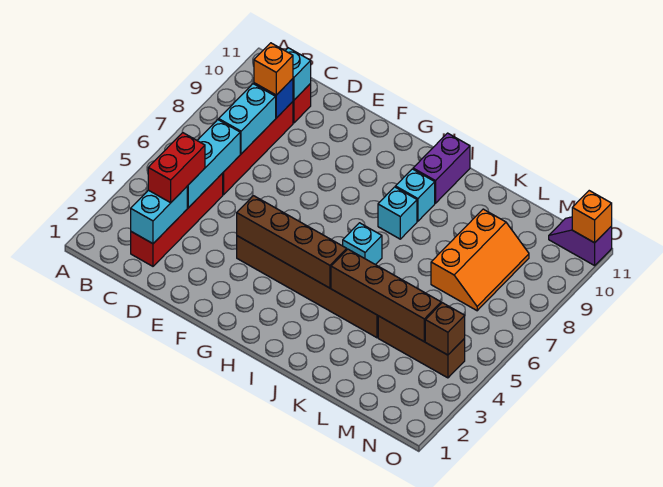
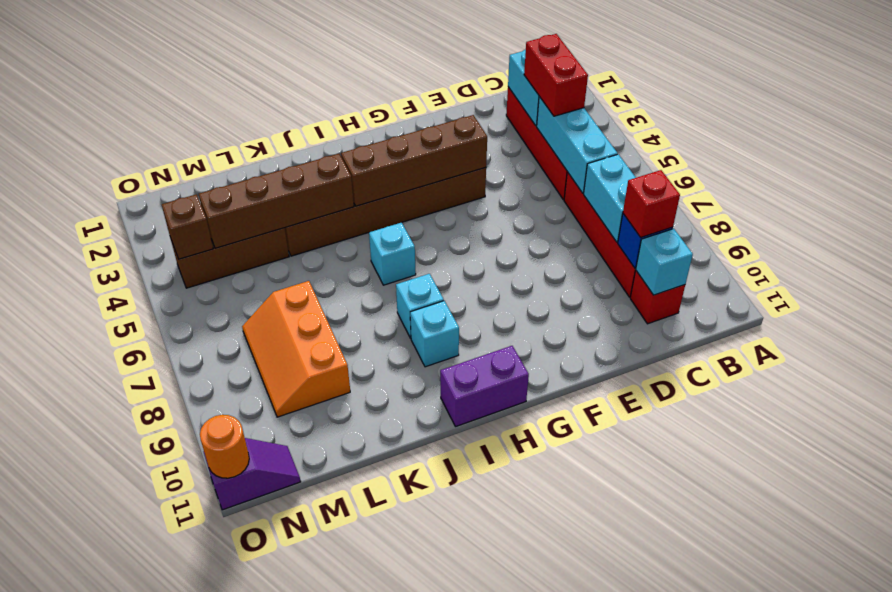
orange brick C9 level 3 -> red brick C9 level 3
purple brick I10:I11 level 1 -> purple brick H11:I11 level 1
orange brick O11 level 2 -> orange round brick O11 level 2

